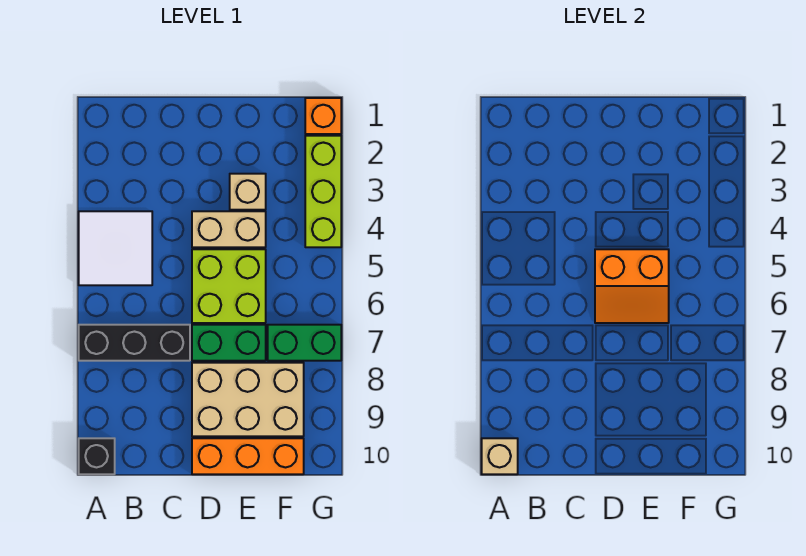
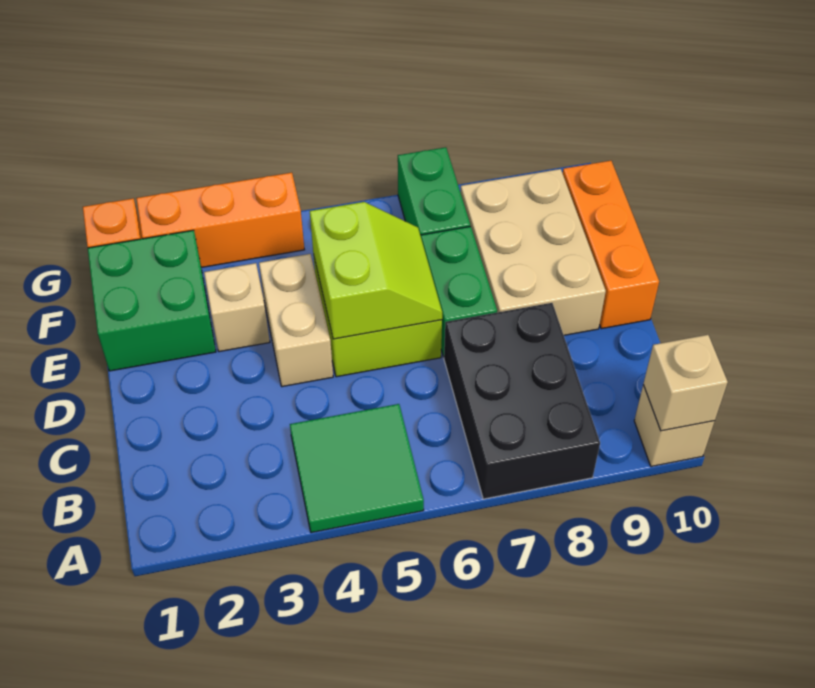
white tile A4:B5 level 1 -> green tile A4:B5 level 1
black brick A7:C7 level 1 -> black brick A7:C8 level 1
black brick A10 level 1 -> tan brick A10 level 1
orange slope D5:E6 level 2 top 5 -> lime slope D5:E6 level 2 top 5
none -> green brick E1:F2 level 1
lime brick G2:G4 level 1 -> orange brick G2:G4 level 1

